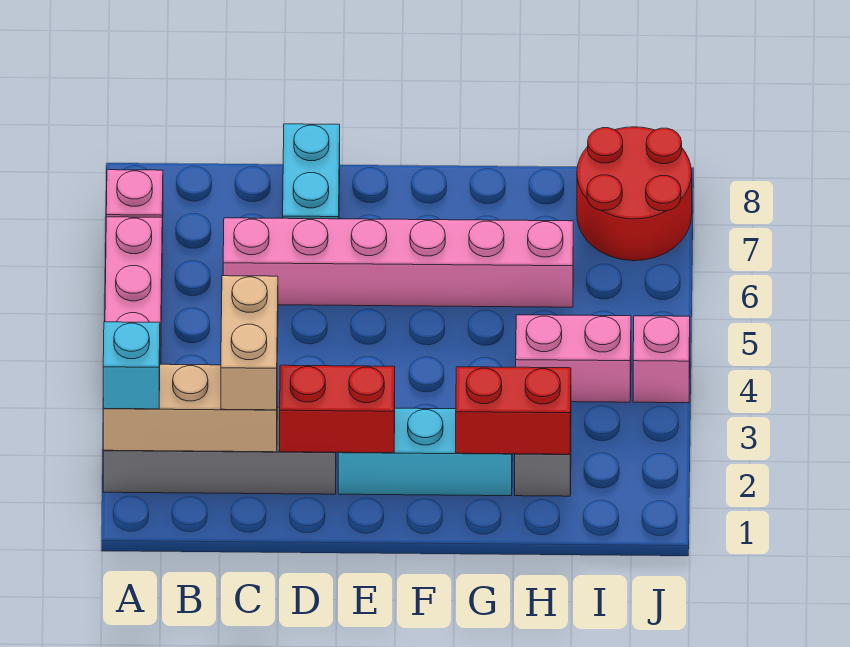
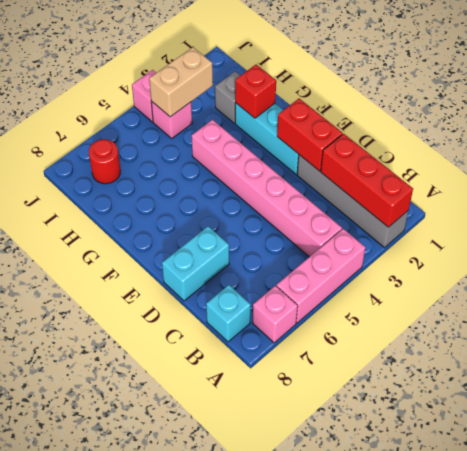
tan brick A2:C2 level 2 -> red brick A2:C2 level 2
cyan brick A2 level 3 -> cyan brick B8 level 1
tan brick C2:C3 level 3 -> tan brick I3:I4 level 2
pink brick C6:H6 level 1 -> pink brick B4:G4 level 1
red brick G2:H2 level 2 -> red brick G2 level 2
pink brick H4:I4 level 1 -> pink brick I4 level 1
red round brick I7:J8 level 1 -> red round brick I7 level 1

